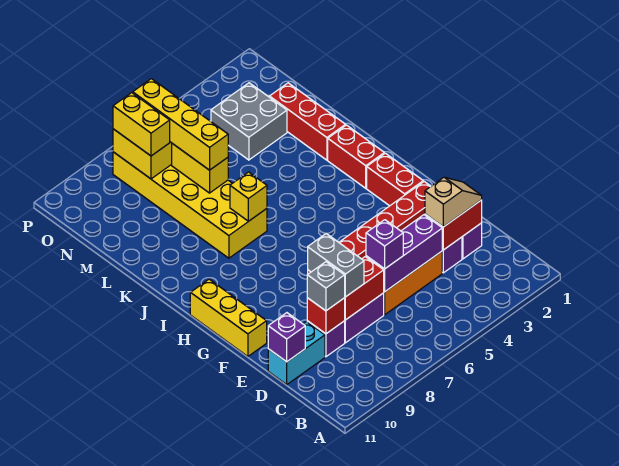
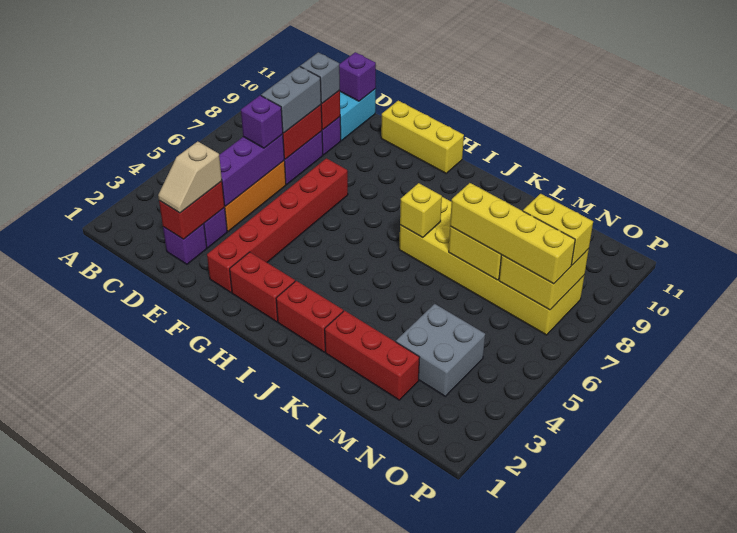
grey brick D8:E8 level 3 -> grey brick D7:D8 level 3

